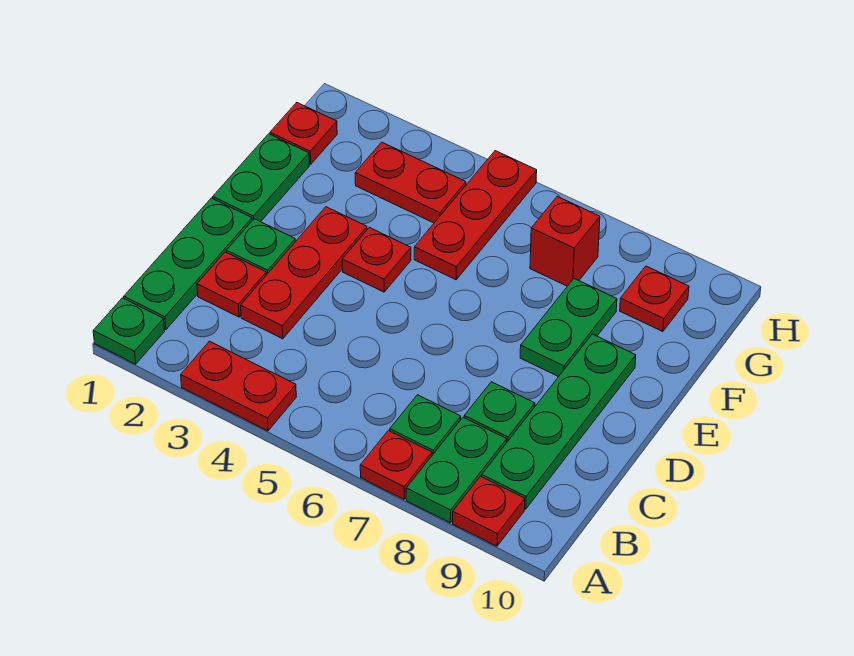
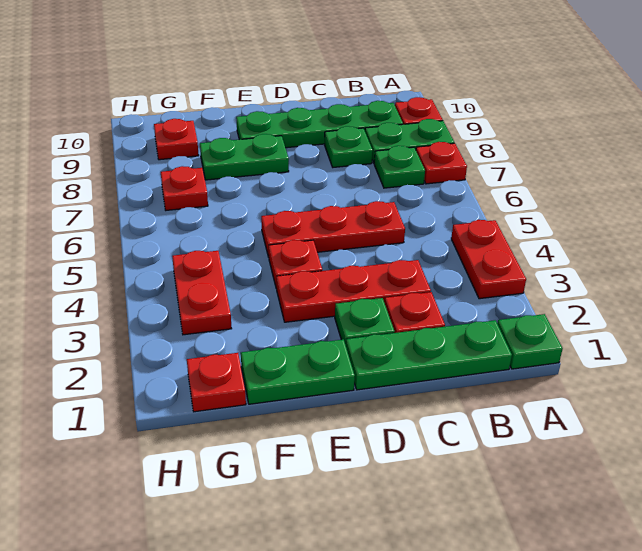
red plate F5:H5 level 1 -> red plate C5:E5 level 1
red brick G7 level 1 -> red plate G7 level 1

